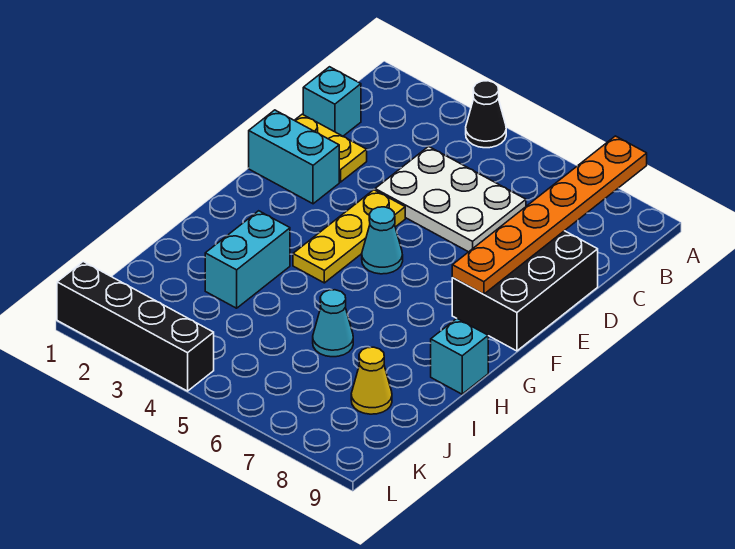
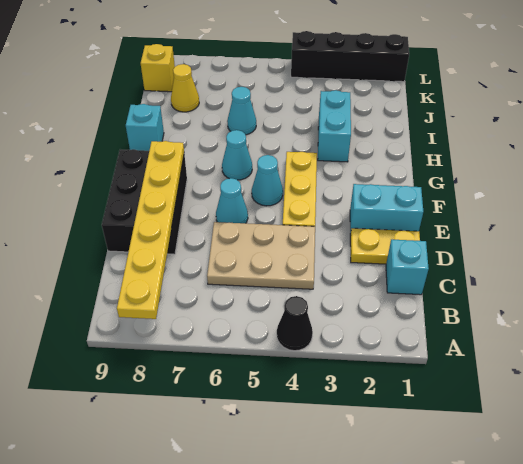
orange plate A8:F8 level 2 -> yellow plate A8:F8 level 2
white plate C4:D6 level 1 -> tan plate C4:D6 level 1
none -> cyan cone E6 level 1
none -> cyan cone G6 level 1
none -> yellow brick K9 level 1

